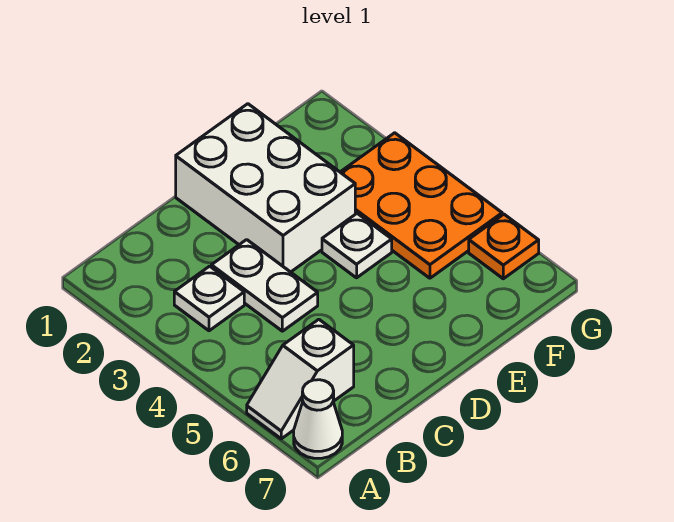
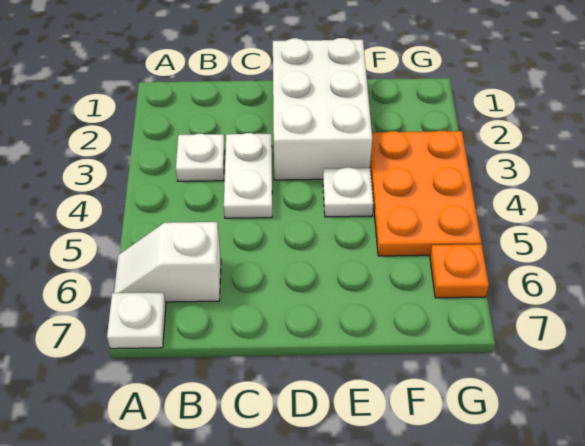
white cone A7 level 1 -> white plate A7 level 1

